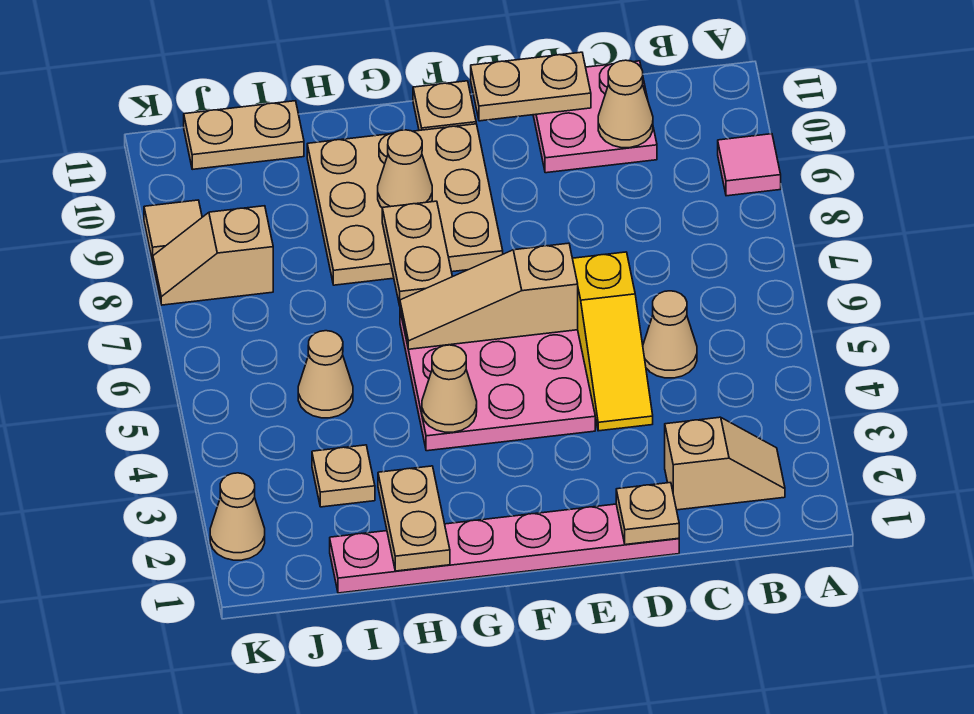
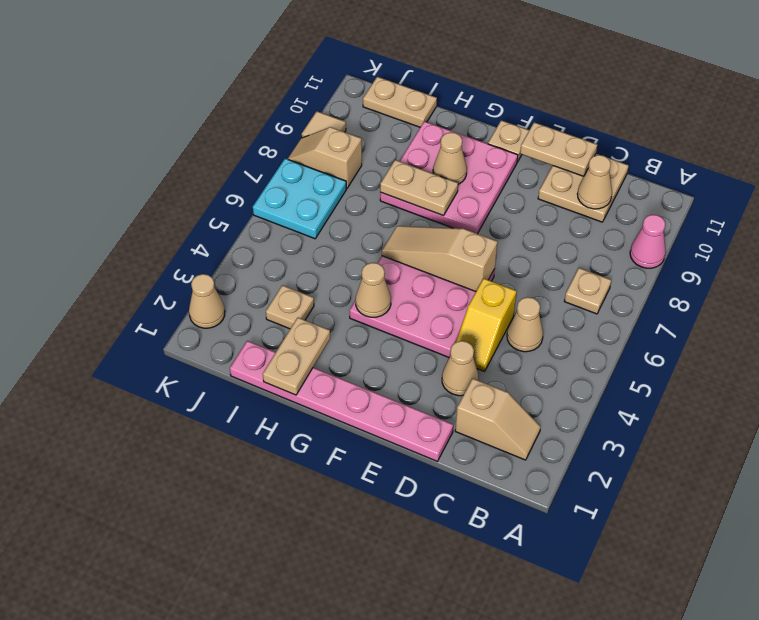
pink tile A9 level 1 -> pink cone A9 level 1
pink plate C10:D11 level 1 -> tan plate C10:D11 level 1
tan plate D1 level 2 -> tan plate B7 level 1
yellow slope D4:D6 level 1 top 6 -> yellow slope D4:D5 level 1 top 5
tan plate F8:H10 level 1 -> pink plate F8:H10 level 1
tan plate G7:G8 level 2 -> tan plate G8:H8 level 2
tan cone I5 level 1 -> tan cone D3 level 1
none -> cyan plate J6:K7 level 1

